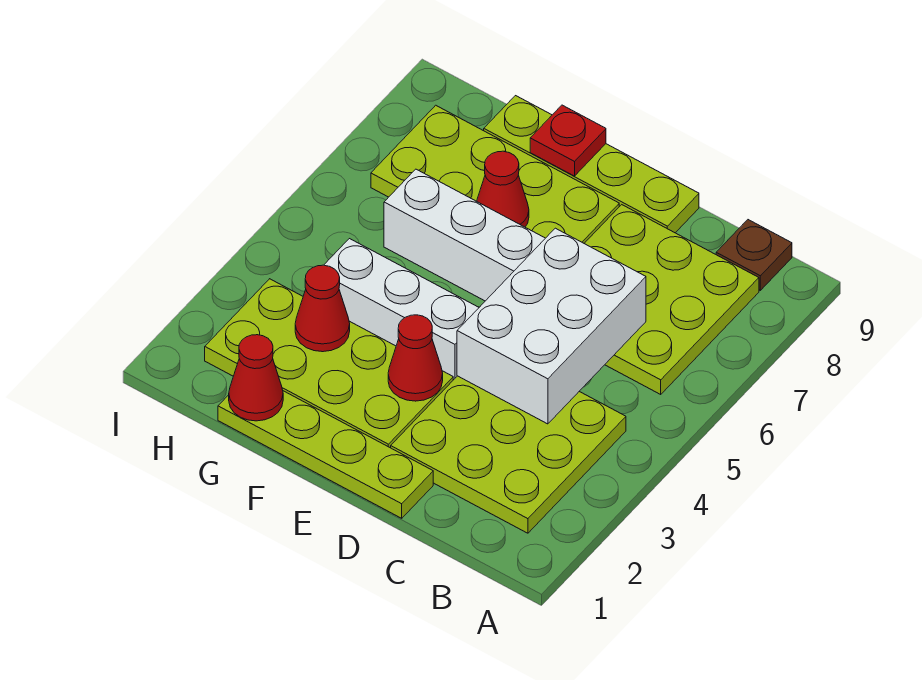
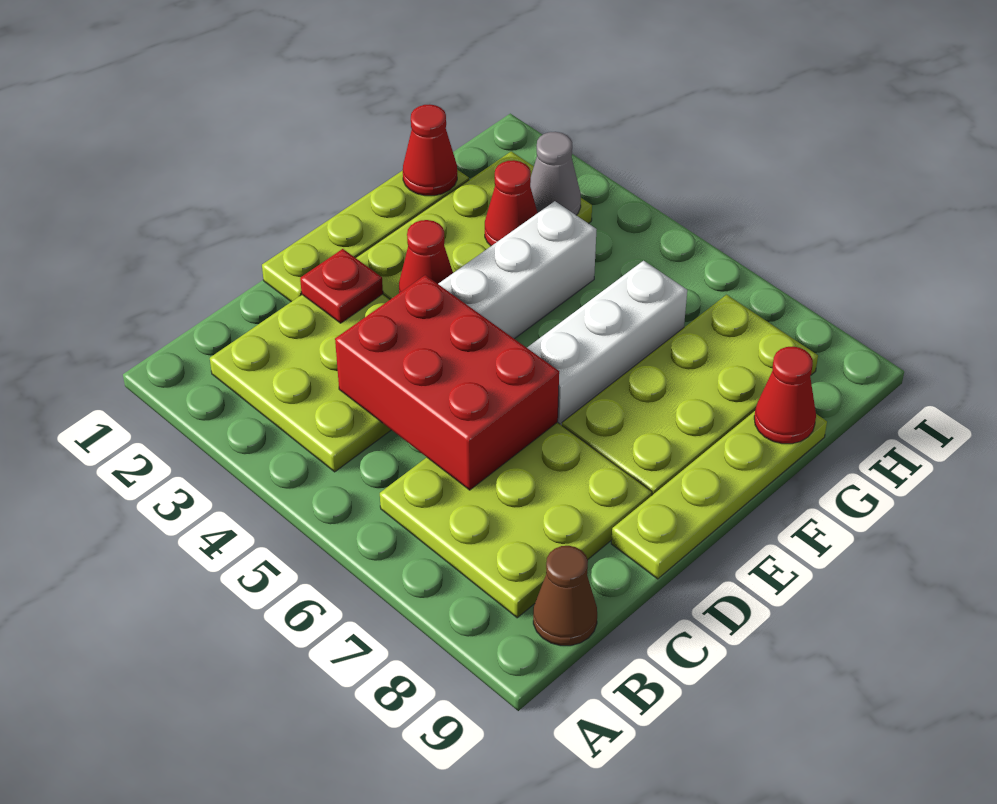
brown plate B9 level 1 -> brown cone B9 level 1
white brick C4:D6 level 2 -> red brick C4:D6 level 2
red cone F7 level 2 -> red cone G9 level 2
red plate F9 level 2 -> red plate D2 level 2
none -> grey cone H3 level 2

